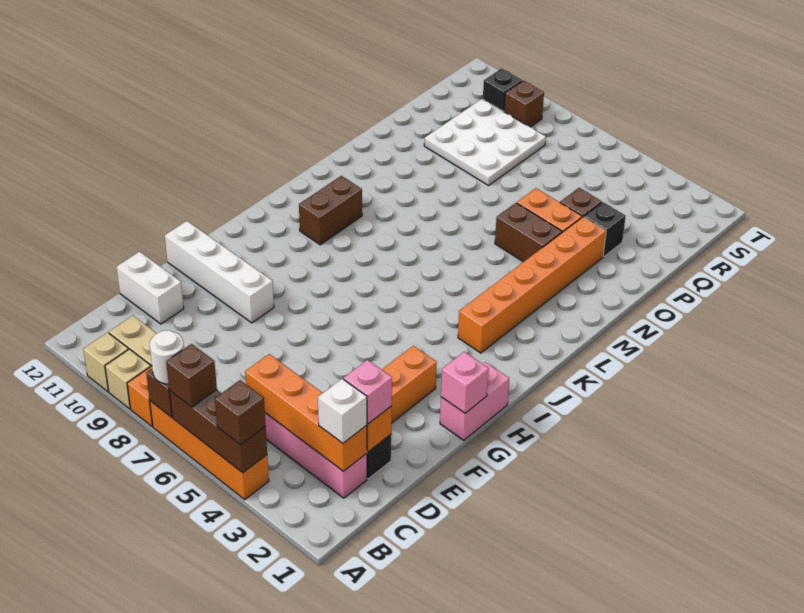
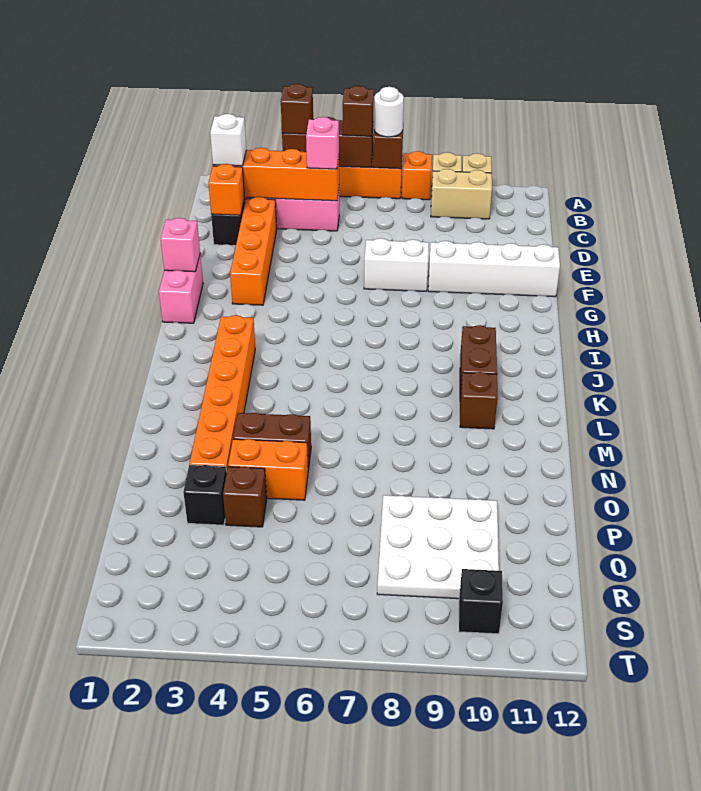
pink brick D2 level 3 -> pink brick C5 level 3
white brick D11:D12 level 1 -> white brick F7:F8 level 1
brown brick S9 level 1 -> brown brick L10 level 1

